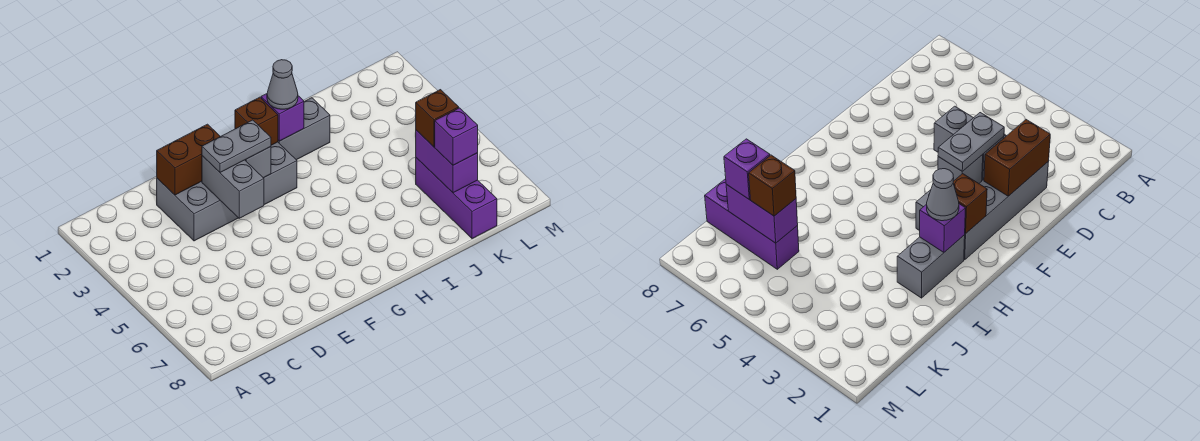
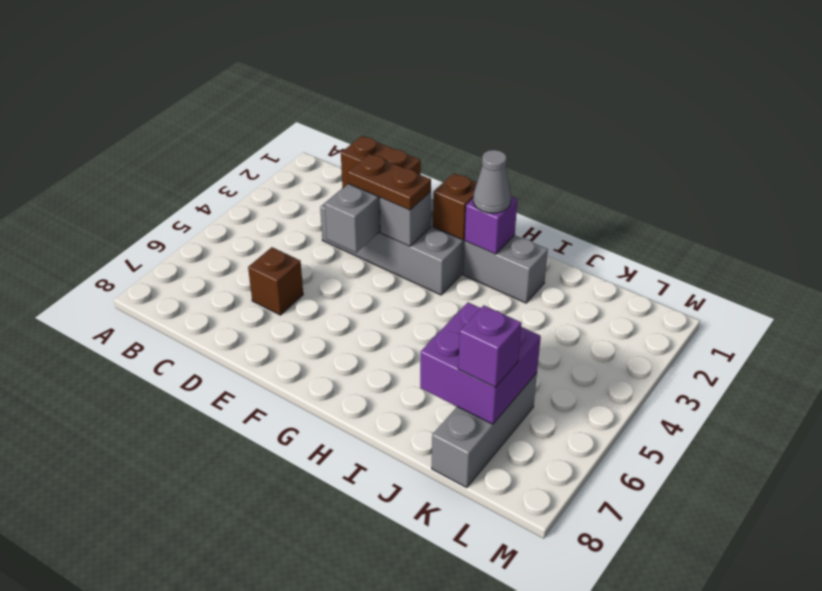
grey plate E3:F3 level 3 -> brown plate E3:F3 level 3
purple brick K6:K8 level 1 -> grey brick K6:K8 level 1
purple brick K6:K7 level 2 -> purple brick J6:K7 level 2
brown brick K6 level 3 -> brown brick D6 level 1

